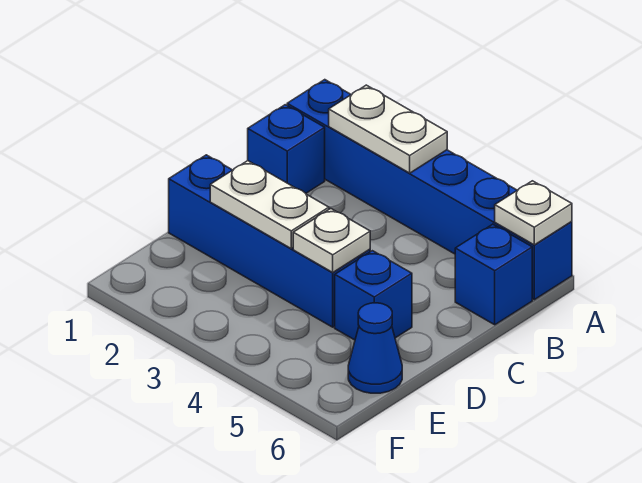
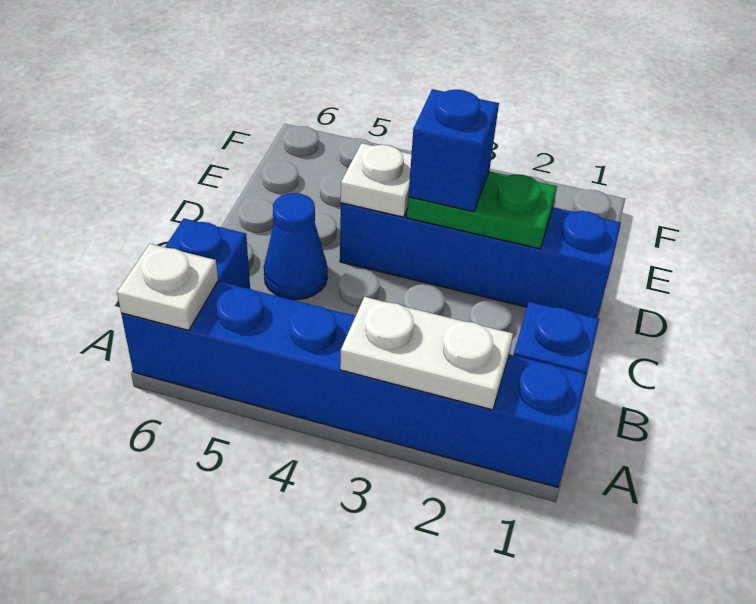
white plate D2:D3 level 2 -> green plate D2:D3 level 2
blue brick D5 level 1 -> blue brick D3 level 3
blue cone E6 level 1 -> blue cone C5 level 1

